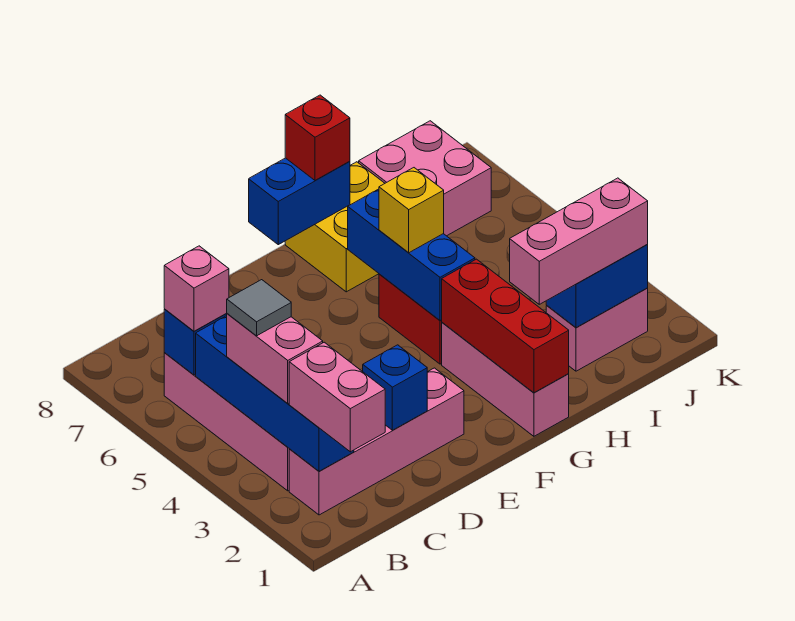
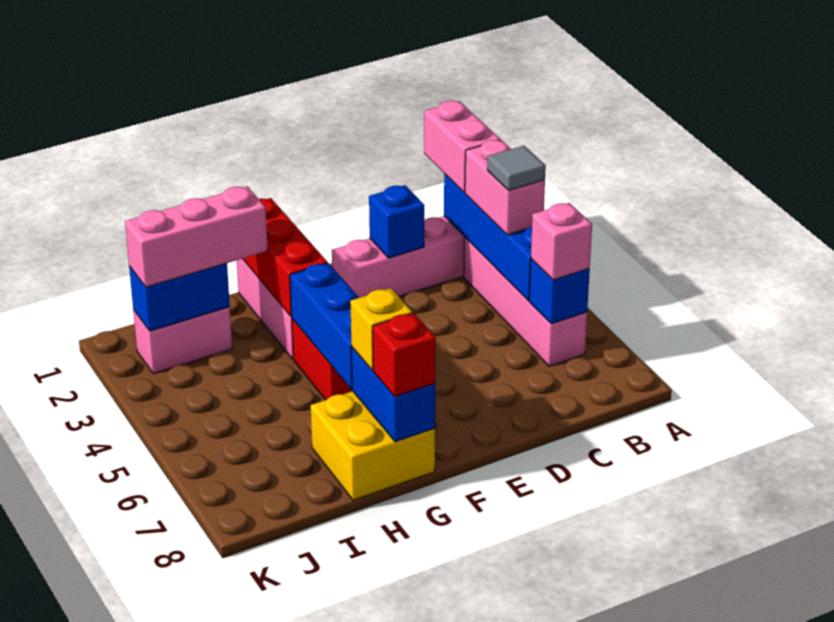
blue brick F8:G8 level 2 -> blue brick G7:G8 level 2
yellow brick G5 level 3 -> yellow brick G7 level 3
pink brick I7:J8 level 1 -> none

